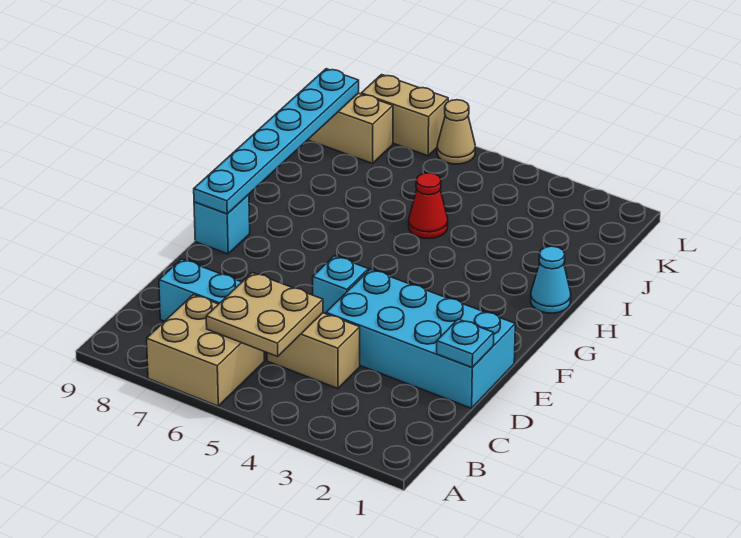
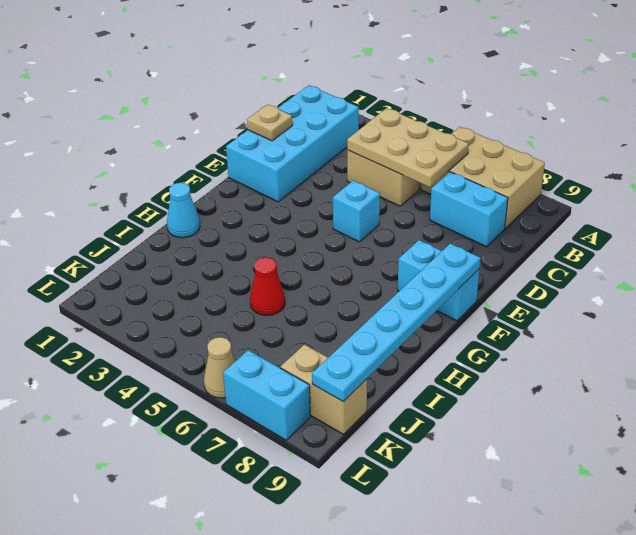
tan brick A6:B7 level 1 -> tan brick A6:B8 level 1
tan plate B5:C6 level 2 -> tan plate B4:C6 level 2
cyan brick D1:E4 level 1 -> cyan brick B1:E2 level 1
cyan plate D1 level 2 -> tan plate D1 level 2
cyan brick F9 level 1 -> cyan brick F8:F9 level 1
tan brick L7:L8 level 1 -> cyan brick L7:L8 level 1

